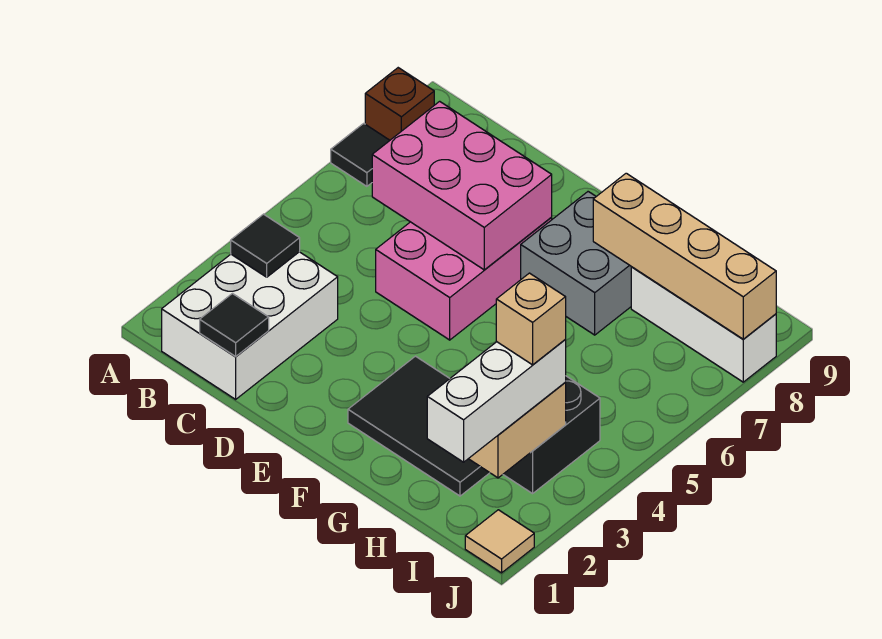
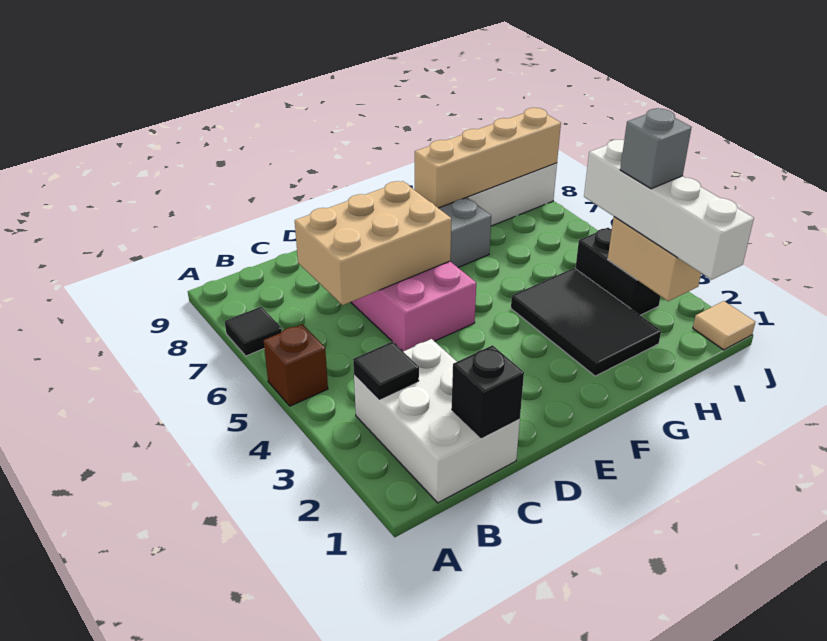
brown brick A8 level 1 -> brown brick A5 level 1
black tile C1 level 2 -> black brick C1 level 2
pink brick C6:E7 level 2 -> tan brick C6:E7 level 2
black tile F2:H3 level 1 -> black tile G2:H4 level 1
white brick I1:I3 level 3 -> white brick I1:I4 level 3
tan brick I3 level 4 -> grey brick I3 level 4

